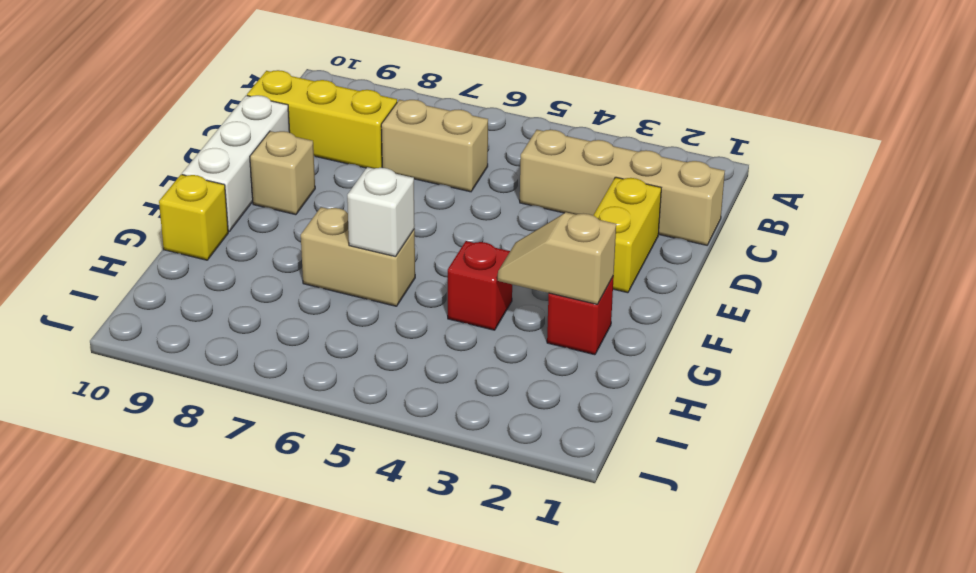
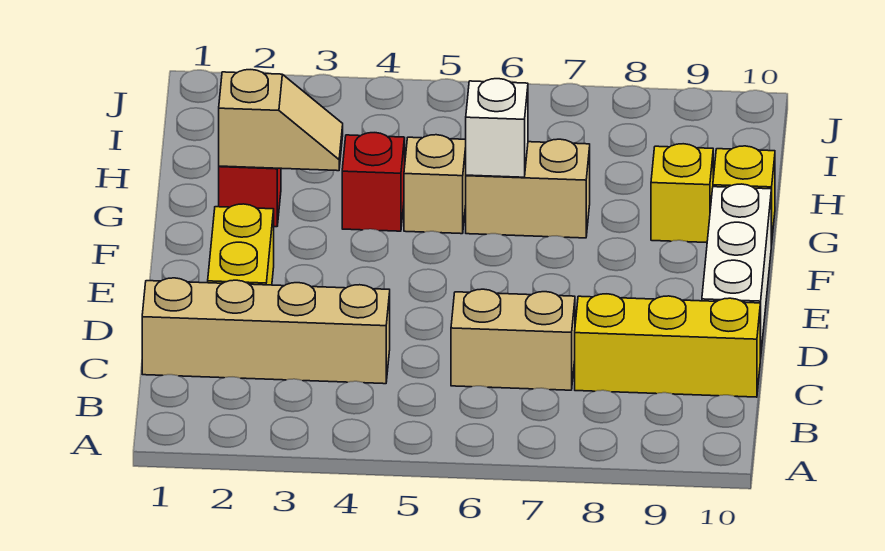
tan brick E9 level 1 -> tan brick G5 level 1
none -> yellow brick G9 level 1

